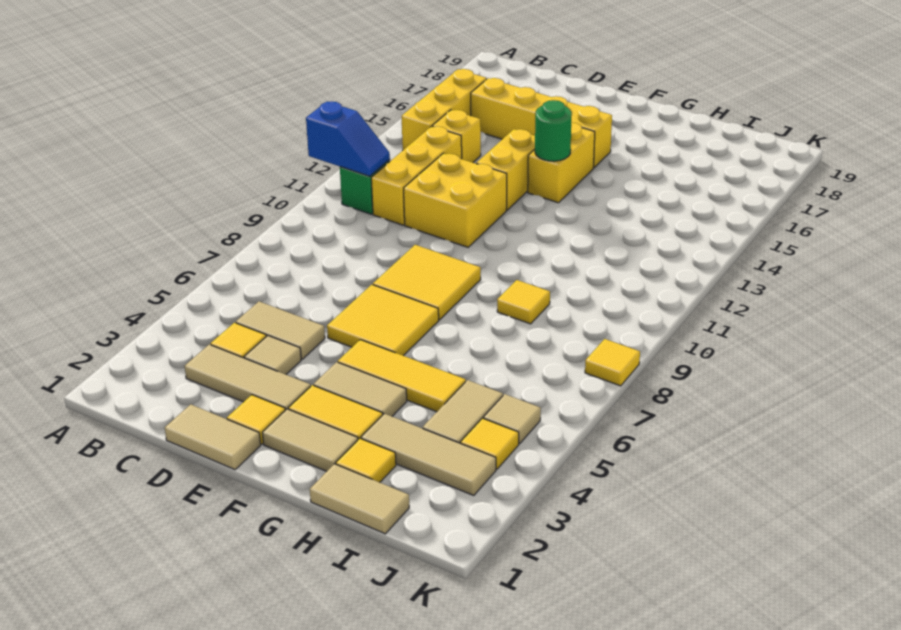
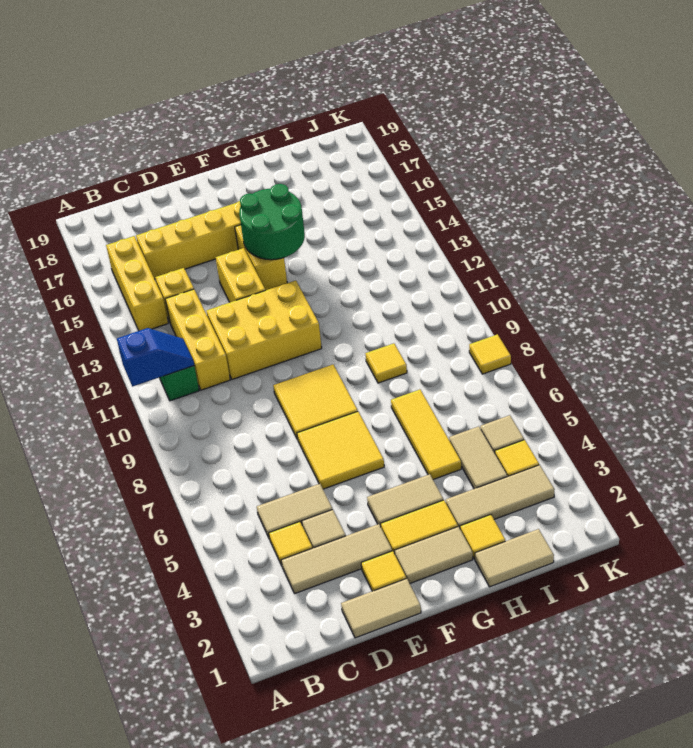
yellow brick D11:E12 level 1 -> yellow brick D11:F12 level 1
yellow tile F5:H5 level 1 -> yellow tile H5:H7 level 1
green round brick F14 level 2 -> green round brick F14:G15 level 2

